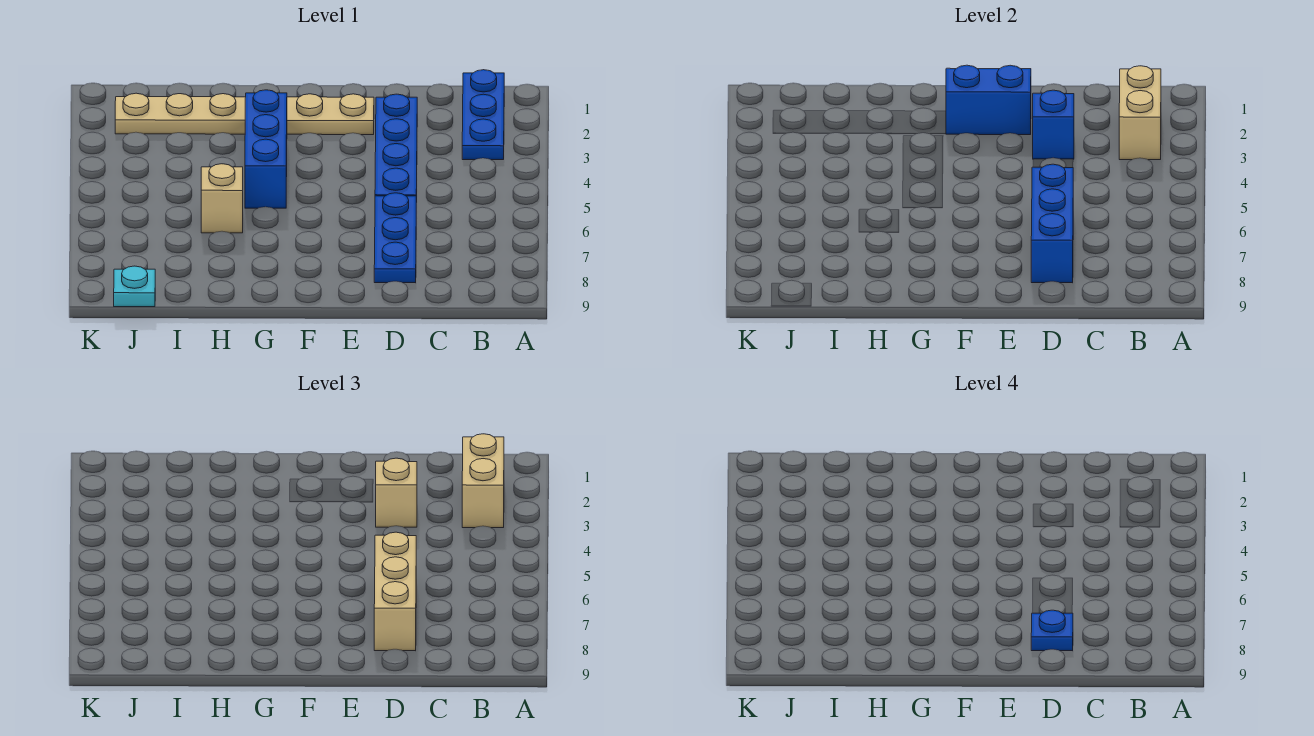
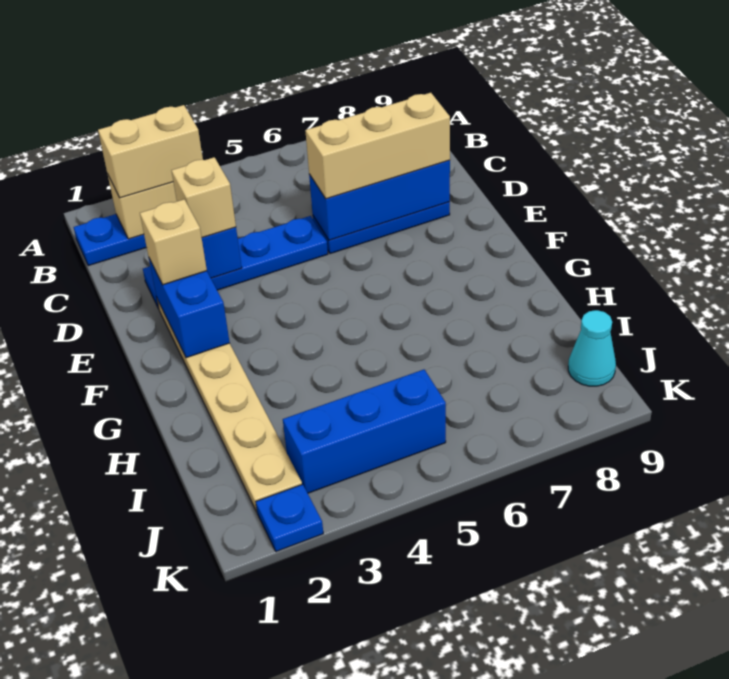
blue plate D8 level 4 -> blue plate K2 level 1
blue brick G3:G5 level 1 -> blue brick J3:J5 level 1
tan brick H6 level 1 -> tan brick E2 level 3
cyan plate J9 level 1 -> cyan cone J9 level 1

